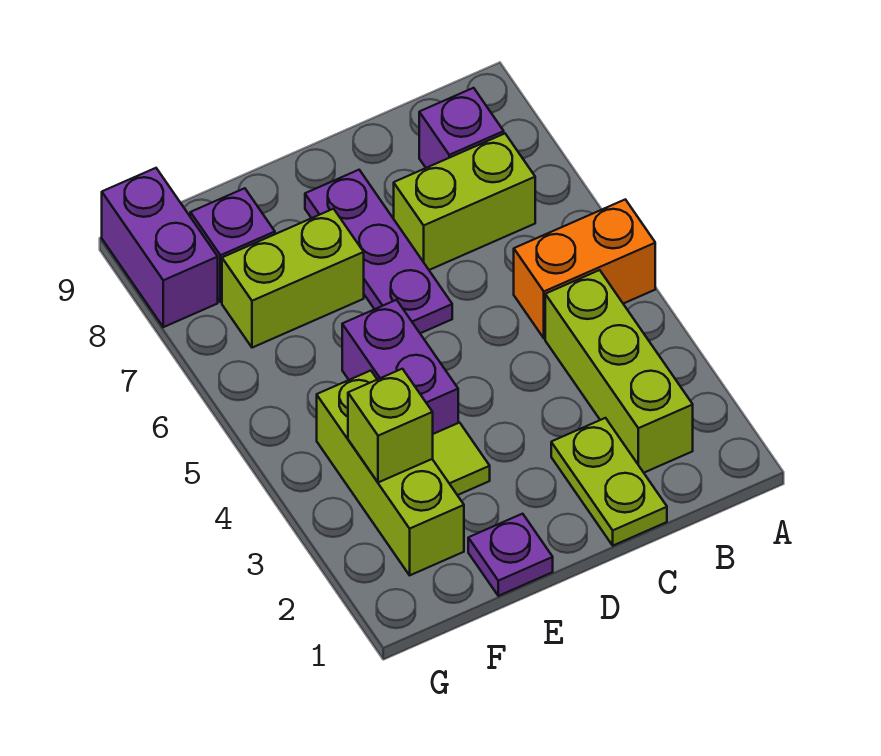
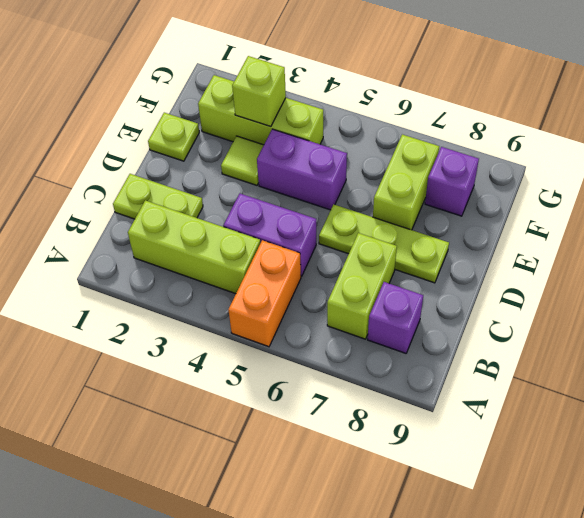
purple plate D6:D8 level 1 -> lime plate D6:D8 level 1
purple plate E1 level 1 -> lime plate E1 level 1
purple brick G8:G9 level 1 -> purple brick C4:C5 level 1

